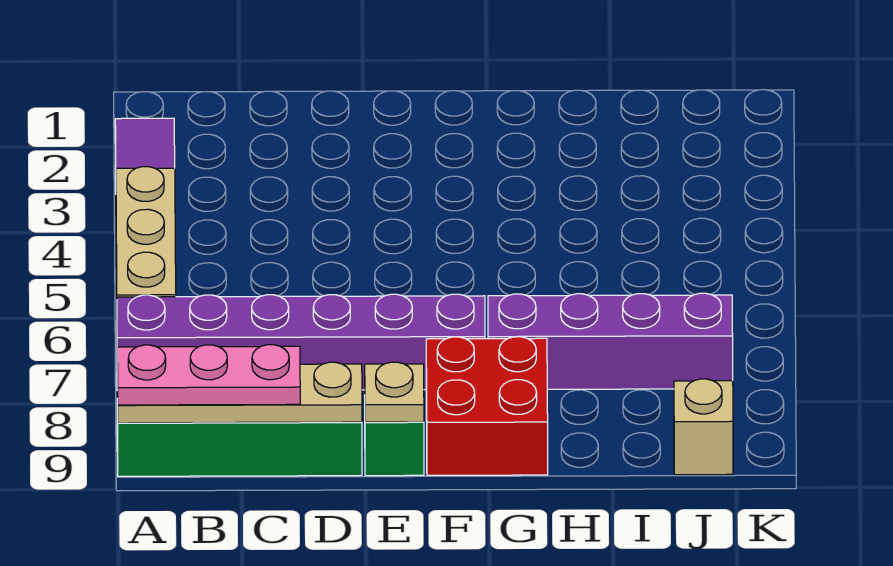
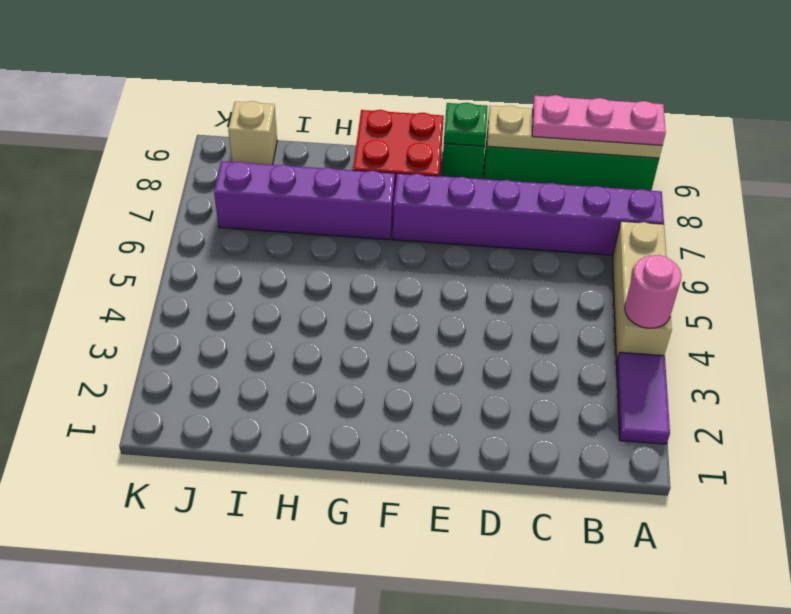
none -> pink round brick A4 level 2
tan plate E9 level 2 -> green plate E9 level 2

